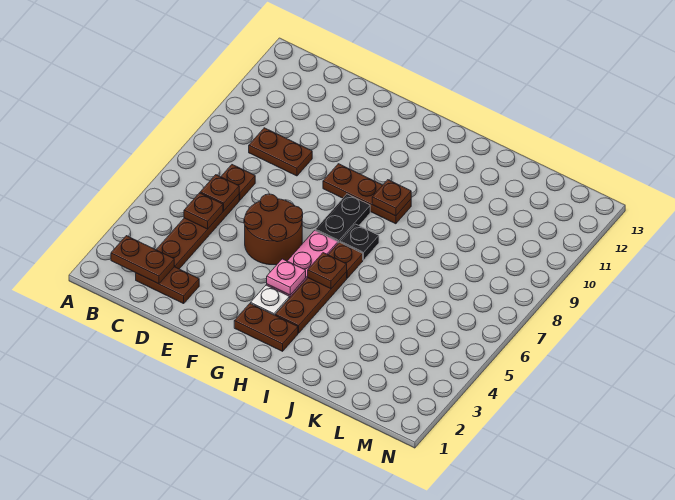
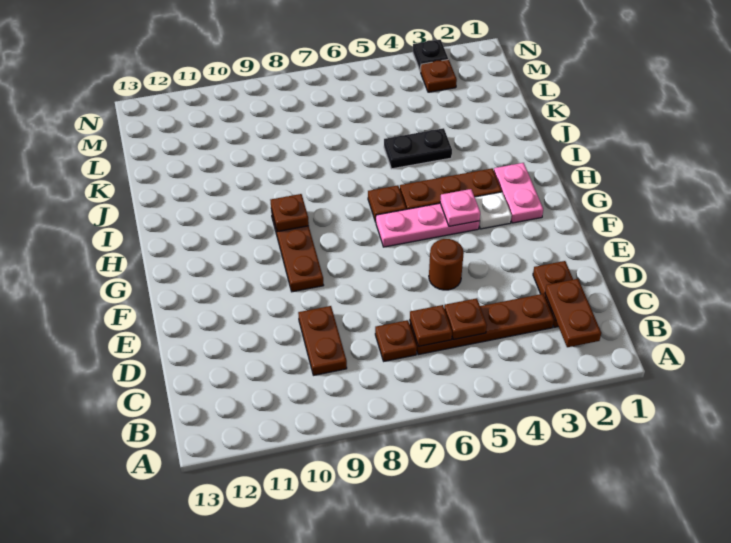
brown round brick E5:F6 level 1 -> brown round brick E5 level 1
brown plate G2:H2 level 1 -> pink plate G2:H2 level 1
black plate G7:G8 level 1 -> black plate J4:J5 level 1
brown plate H5 level 2 -> brown plate M3 level 1
black plate H7 level 1 -> black plate N3 level 1

